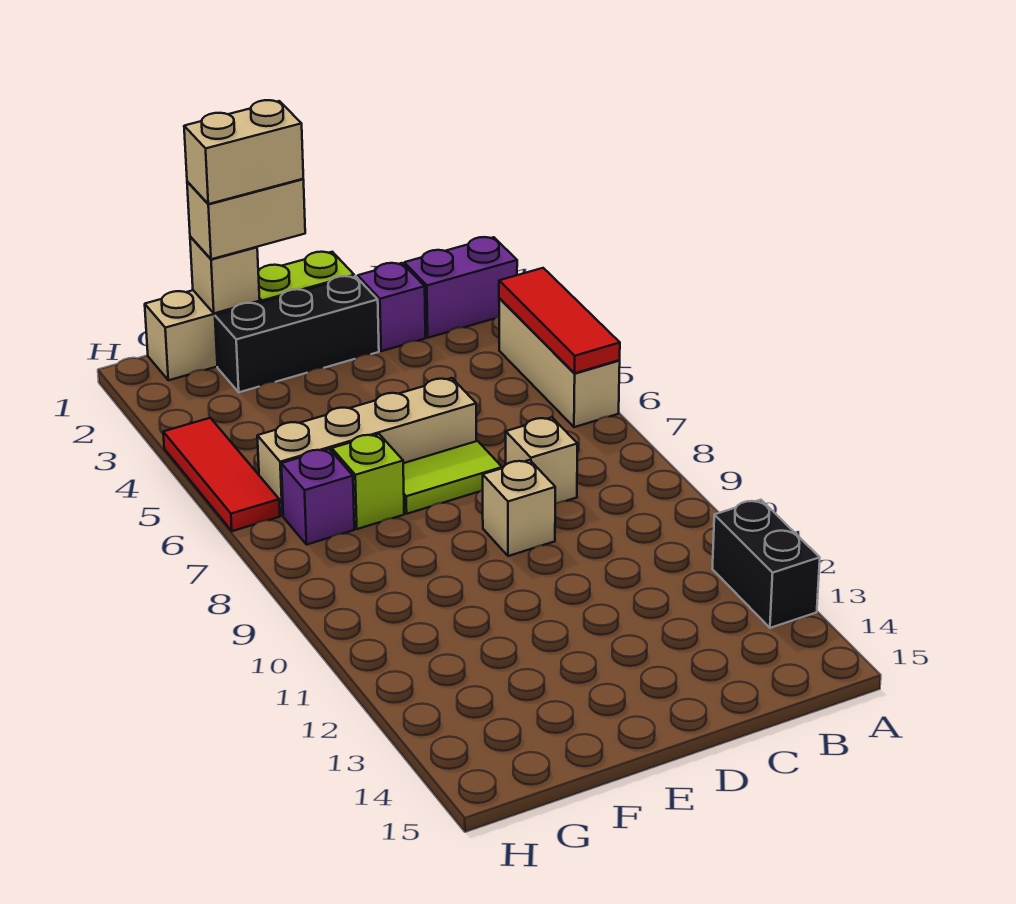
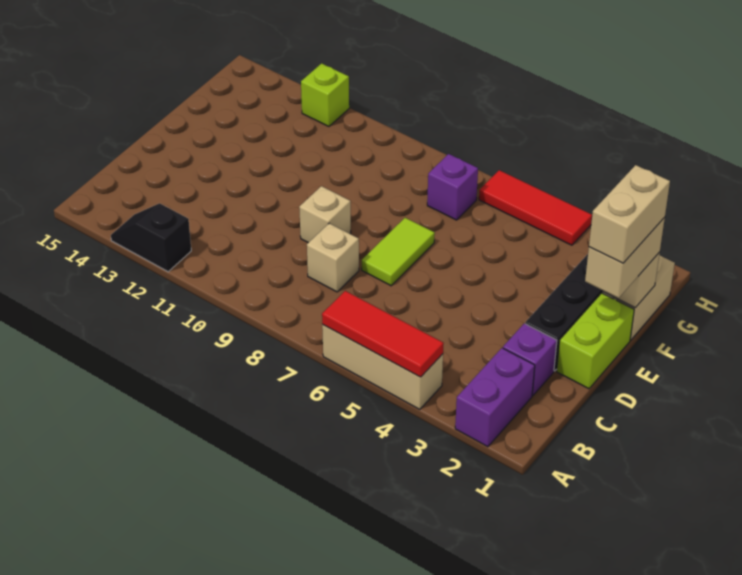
black brick A12:A13 level 1 -> black slope A12:A13 level 1 top 12
tan brick D6:G6 level 1 -> none
lime brick F7 level 1 -> lime brick H12 level 1

